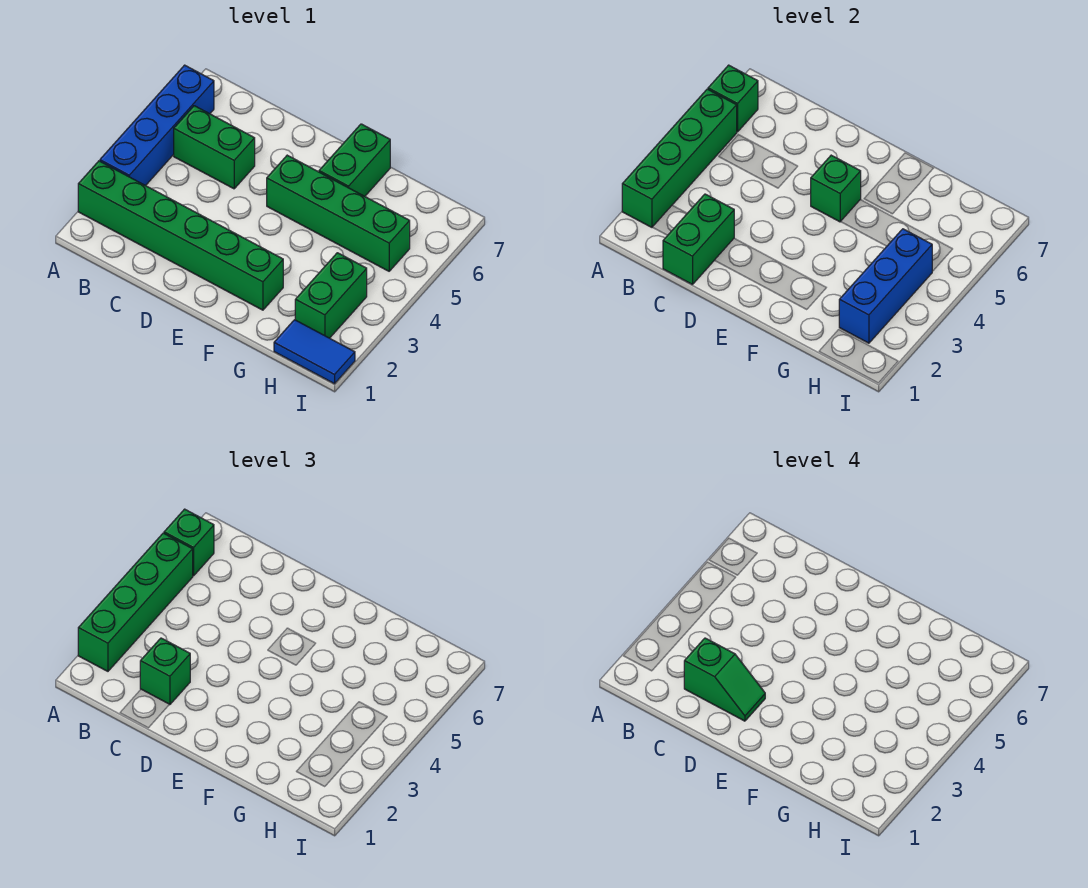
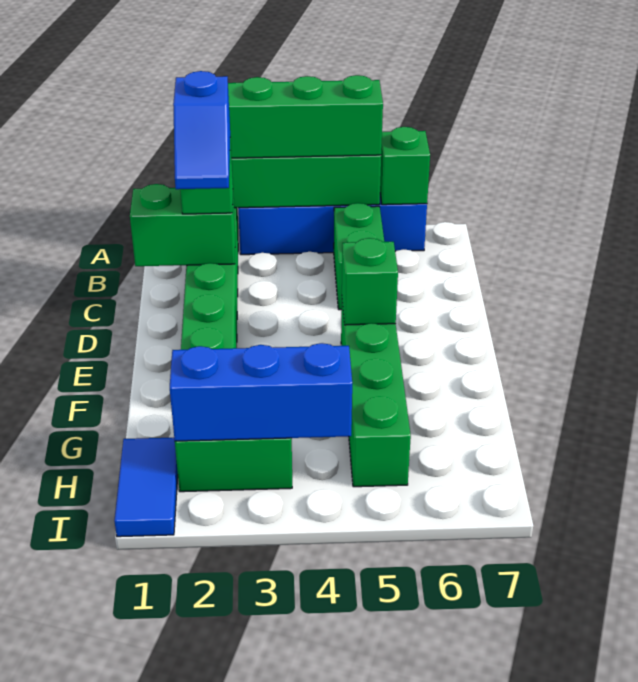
green brick A6 level 3 -> none
green slope C2:D2 level 4 top C -> blue slope C2:D2 level 4 top C
green brick F6:F7 level 1 -> none

